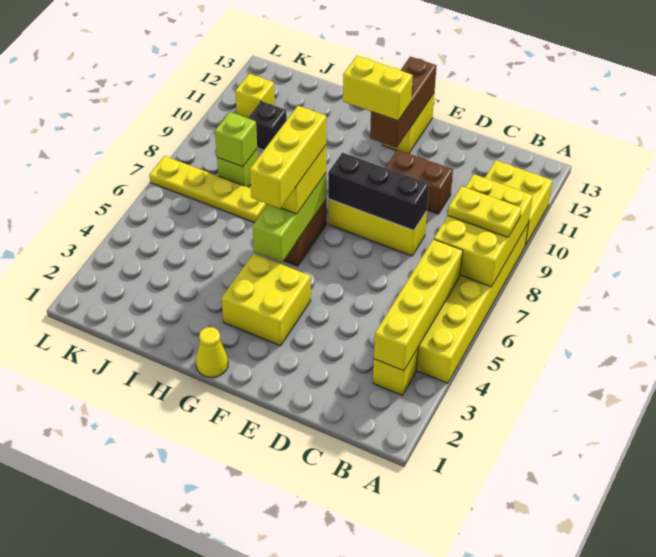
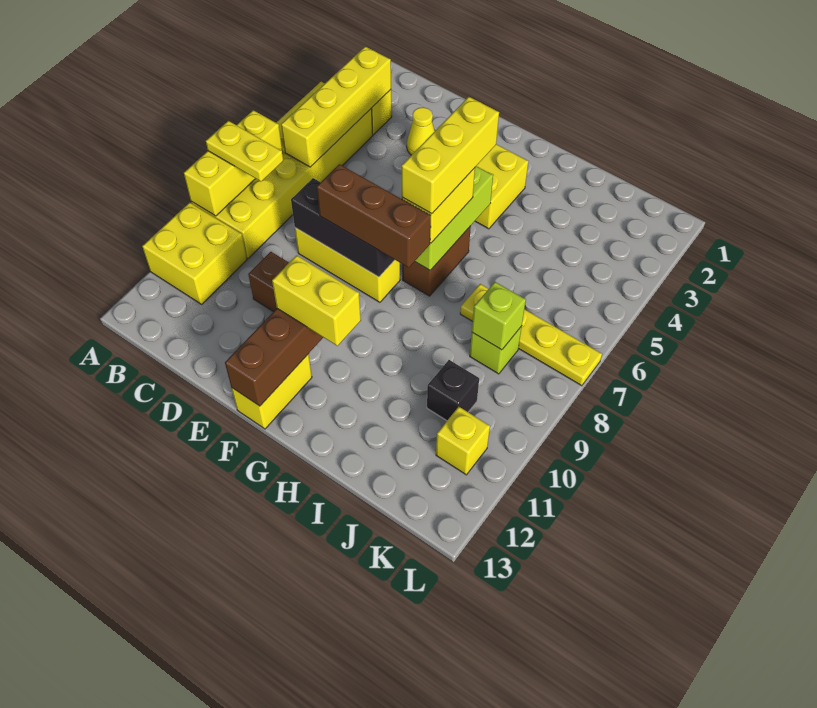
yellow brick A7:B9 level 2 -> yellow brick A7:A9 level 2
none -> brown brick E8:G8 level 3
yellow cone G1 level 1 -> yellow cone D3 level 1

